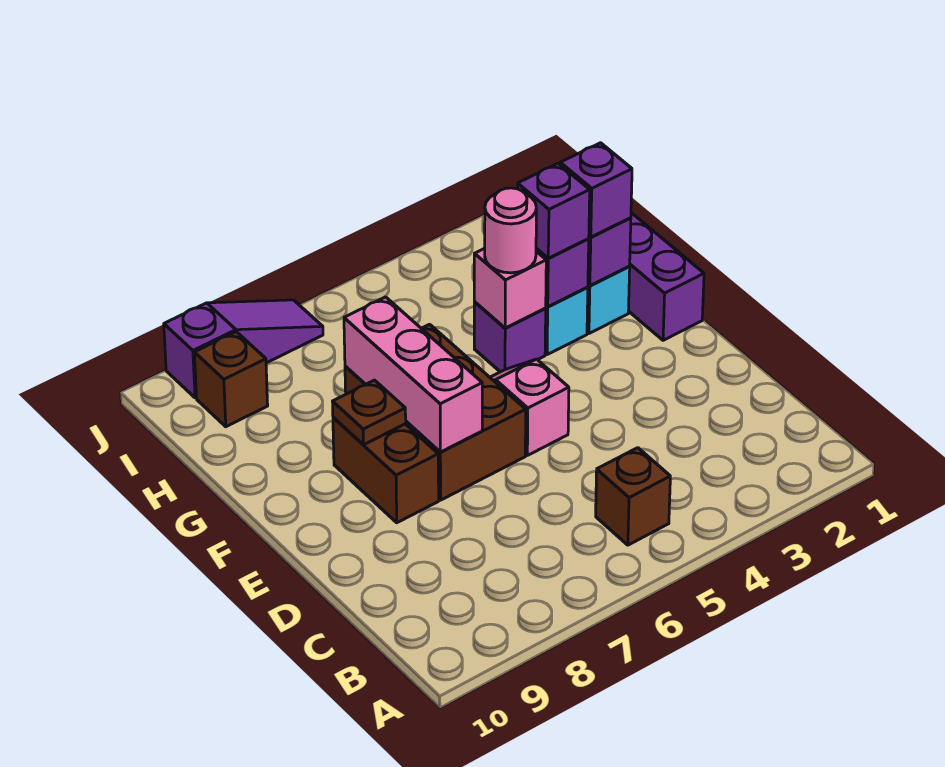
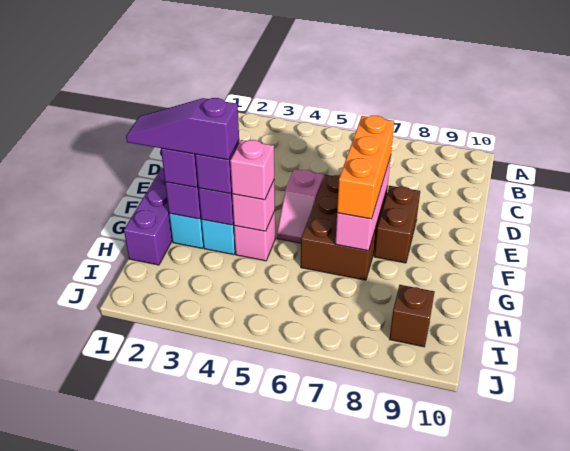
brown brick B5 level 1 -> none
none -> orange brick E7:G7 level 3
brown plate F8 level 2 -> none
purple brick G4 level 1 -> pink brick G4 level 1
pink round brick G4 level 3 -> pink brick G4 level 3
purple slope J7:J9 level 1 top 9 -> purple slope G1:G3 level 4 top 3

